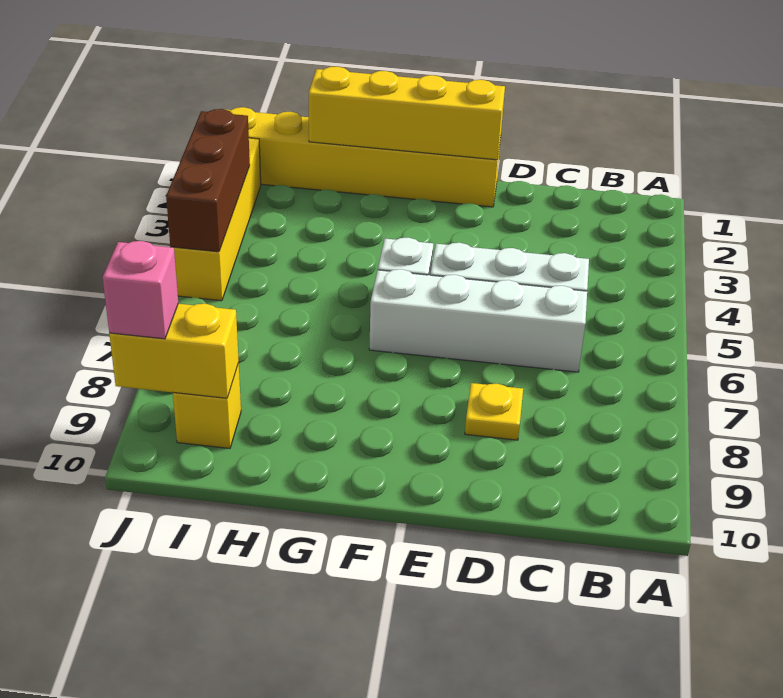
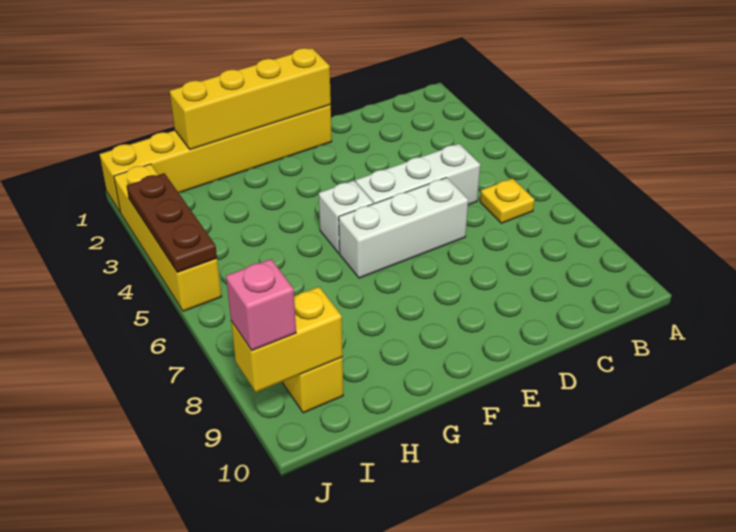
white brick C6:F6 level 1 -> white brick D6:F6 level 1
yellow plate D8 level 1 -> yellow plate B6 level 1
brown brick J3:J5 level 2 -> brown plate J3:J5 level 2

